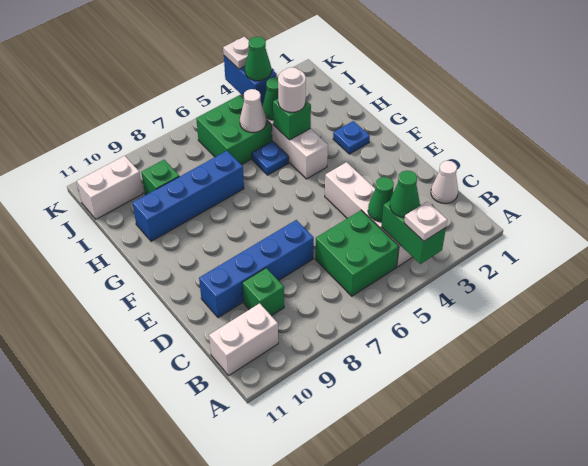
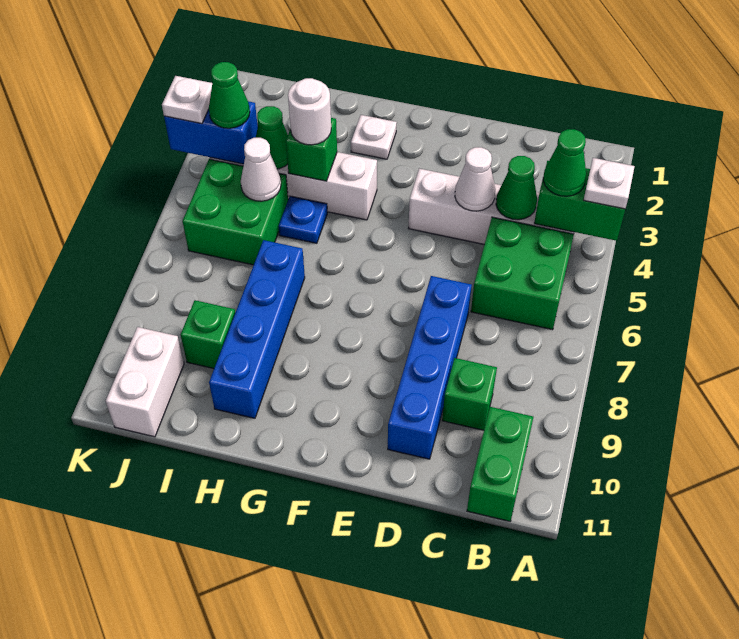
white brick B10:B11 level 1 -> green brick B10:B11 level 1
white cone C1 level 1 -> white cone D4 level 2
blue plate G2 level 1 -> white plate G2 level 1

